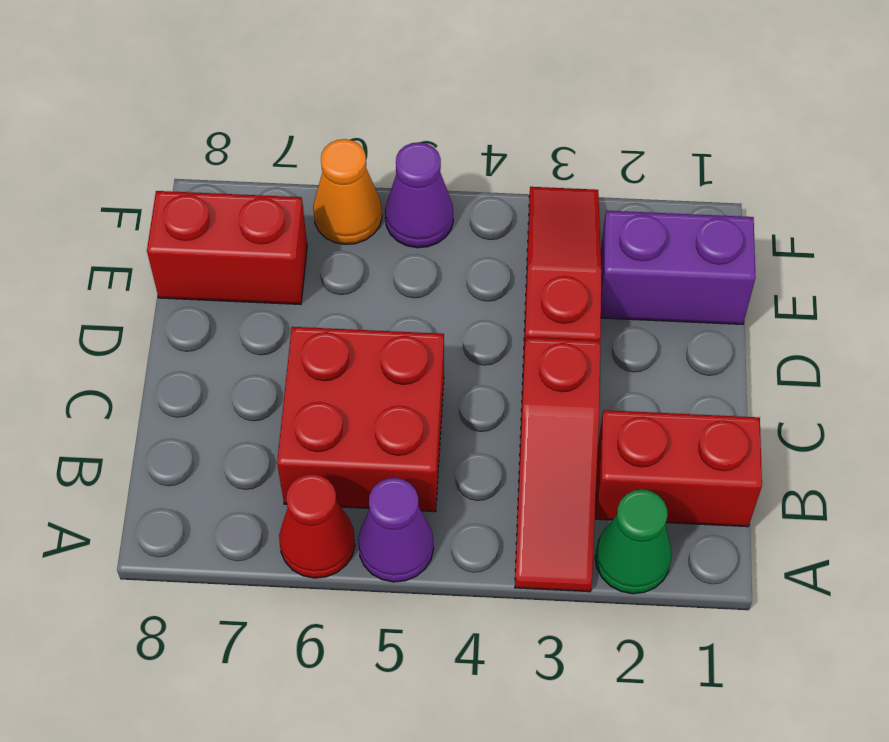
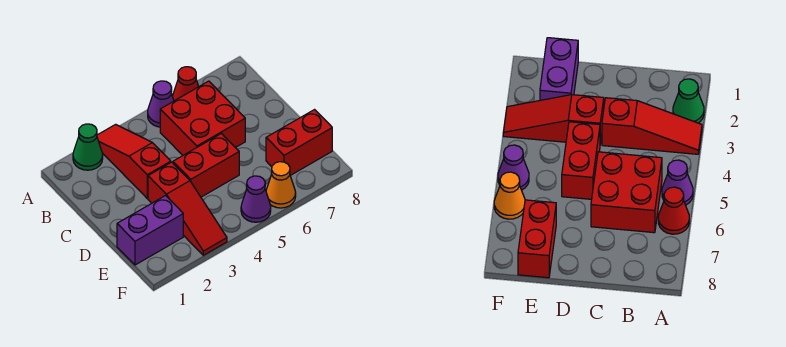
red brick B1:B2 level 1 -> red brick D4:D5 level 1

